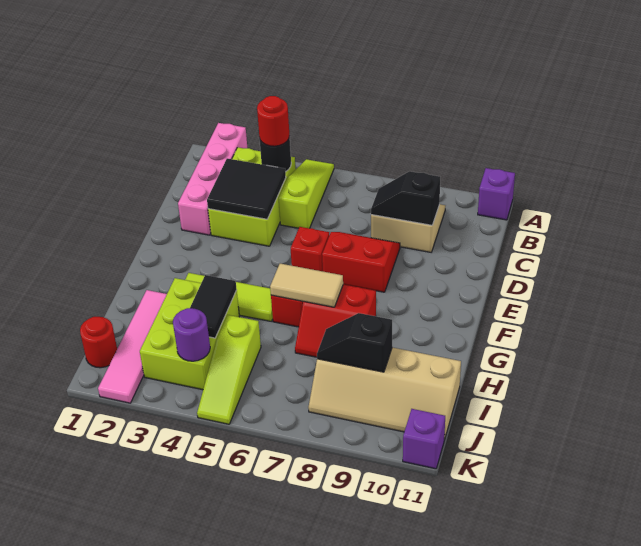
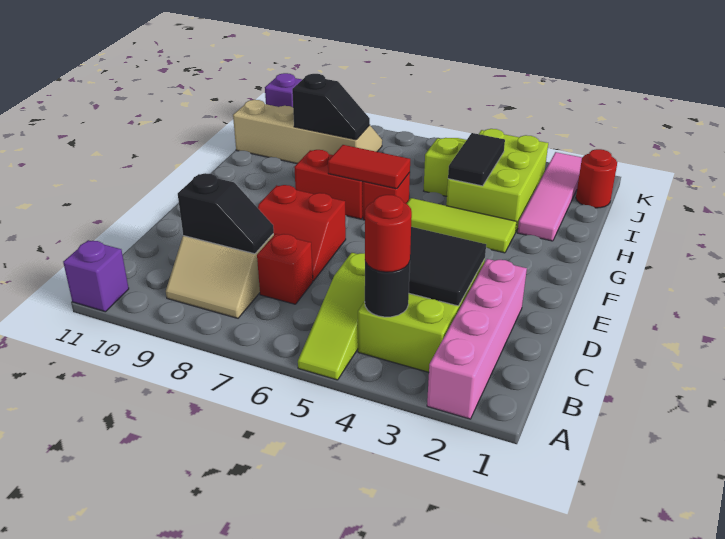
red brick E6 level 1 -> red brick C7 level 1
tan tile G6:G7 level 2 -> red tile G6:G7 level 2
purple round brick J4 level 2 -> none

